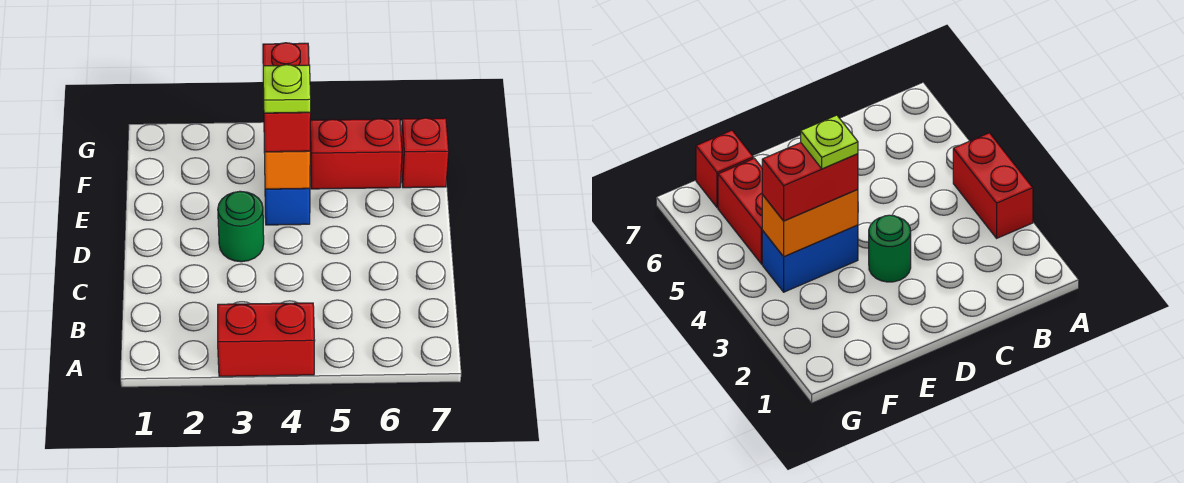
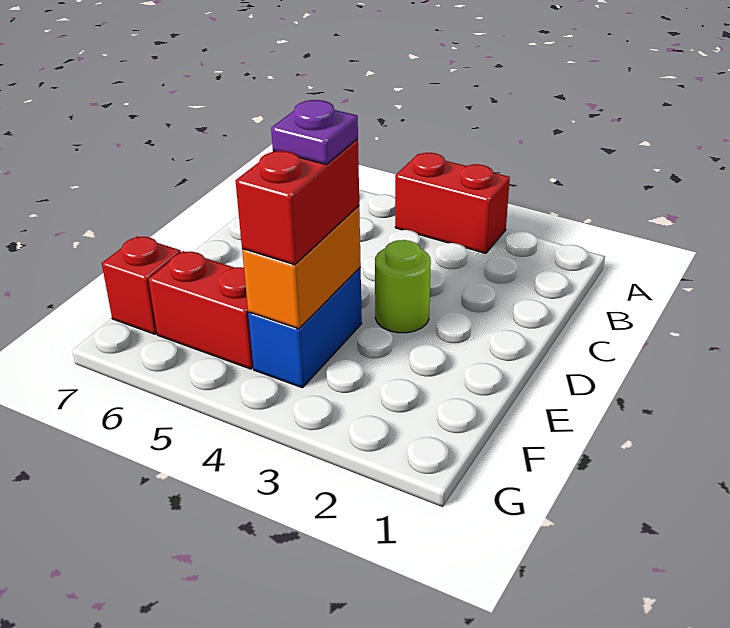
green round brick D3 level 1 -> lime round brick D3 level 1
lime plate E4 level 4 -> purple plate E4 level 4

